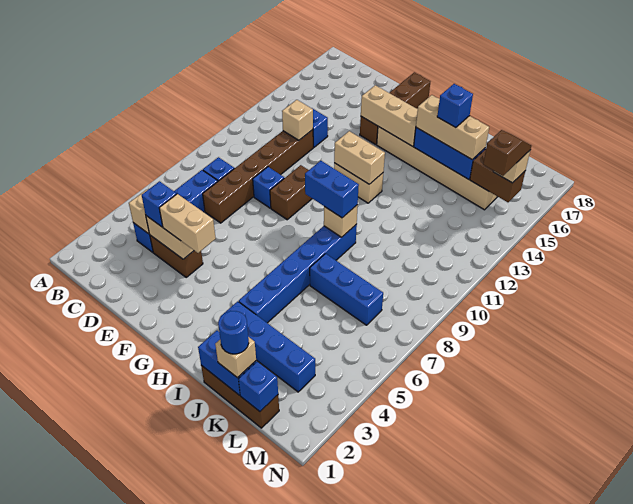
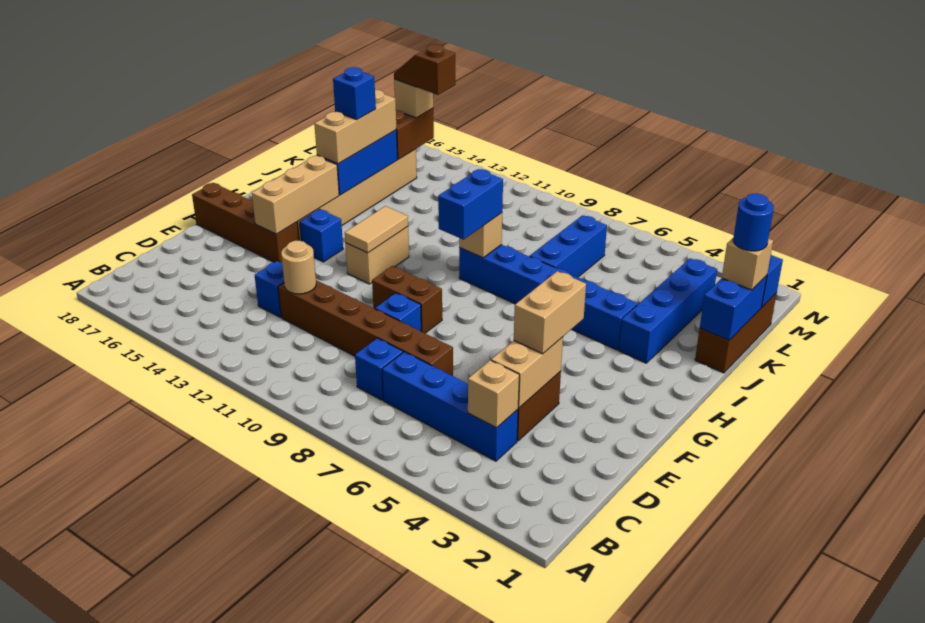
blue brick D4 level 3 -> blue brick G14 level 1
tan brick D12 level 2 -> tan round brick D12 level 2
tan brick G12:H12 level 2 -> tan tile G12:H12 level 2

